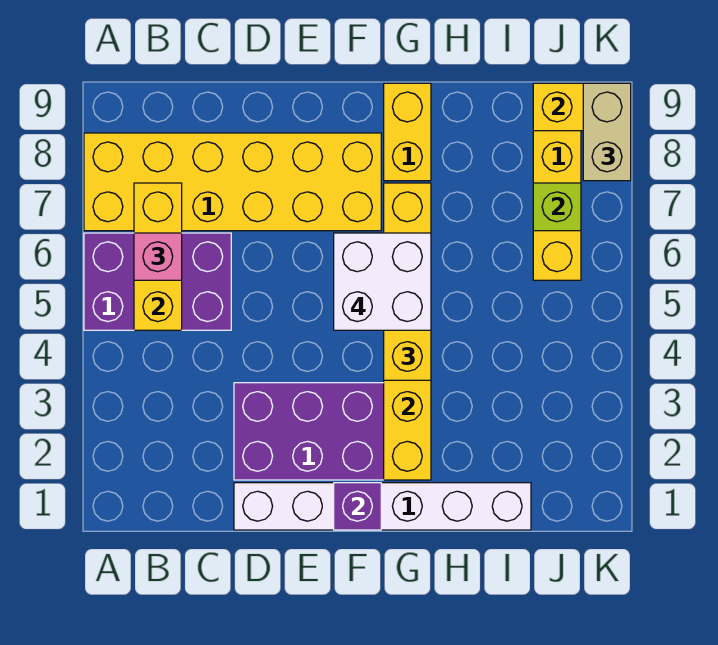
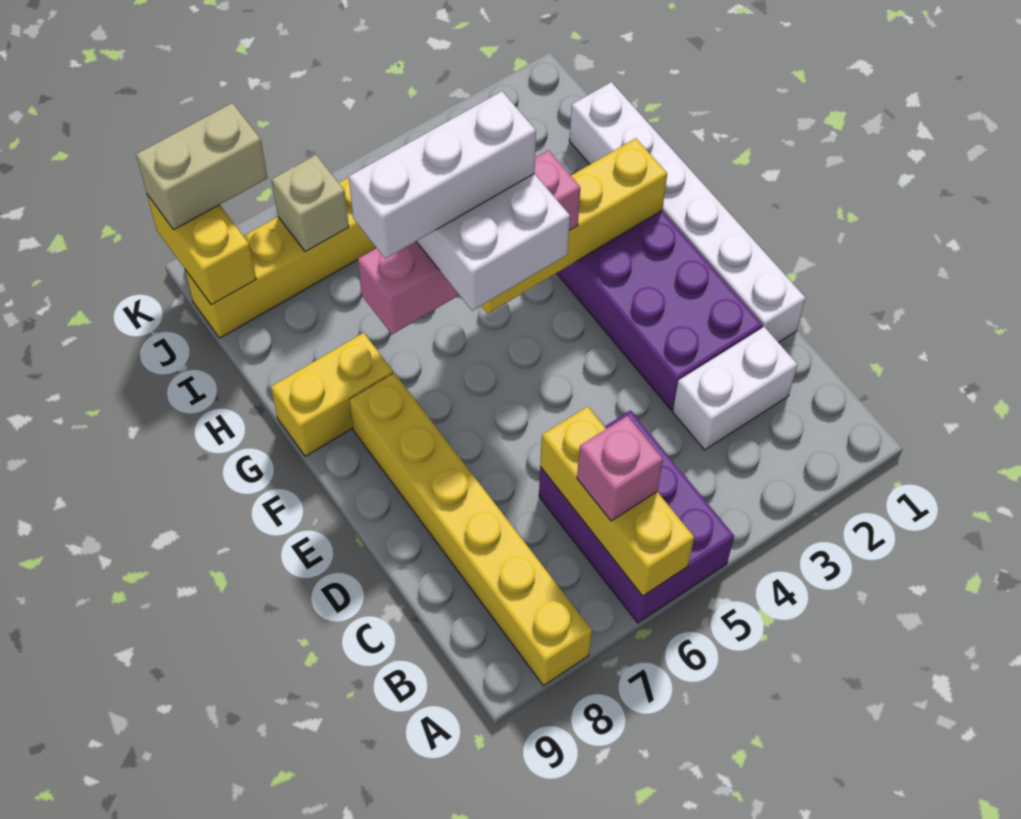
yellow brick A7:F8 level 1 -> yellow brick A8:F8 level 1
yellow brick B5:B7 level 2 -> yellow brick A6:C6 level 2
none -> white brick C2:C3 level 1
purple brick F1 level 2 -> none
yellow brick G4:G7 level 3 -> pink brick G4:G7 level 3
none -> white brick G5:G7 level 5
lime brick J7 level 2 -> tan brick J7 level 2

